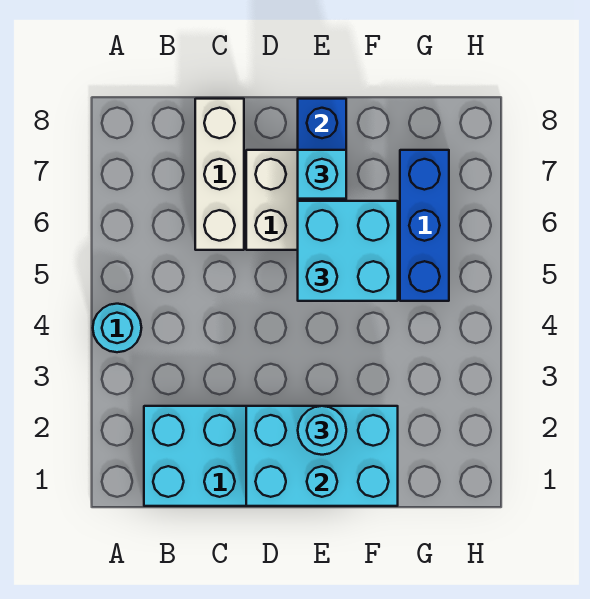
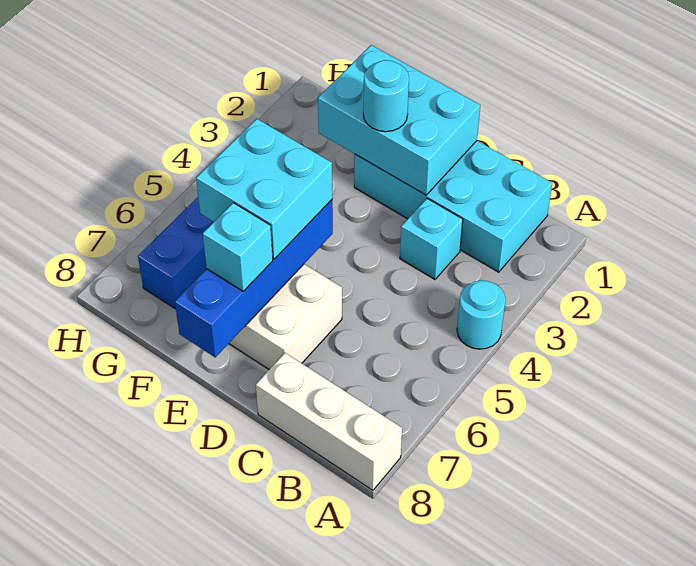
none -> cyan brick C3 level 1
white brick C6:C8 level 1 -> white brick A8:C8 level 1

